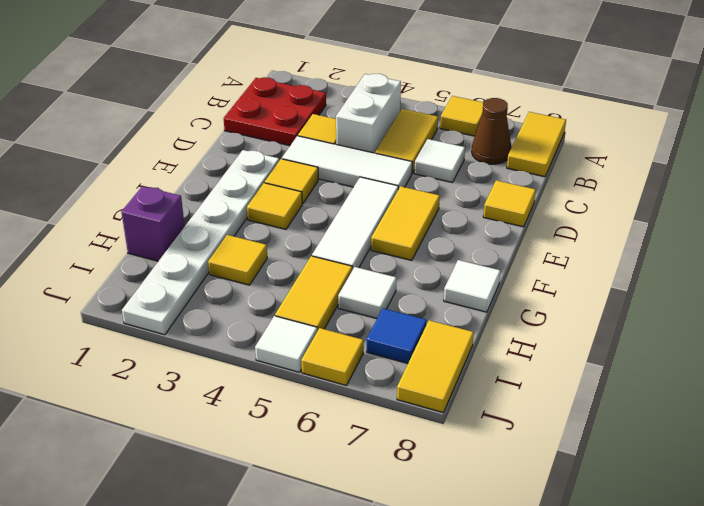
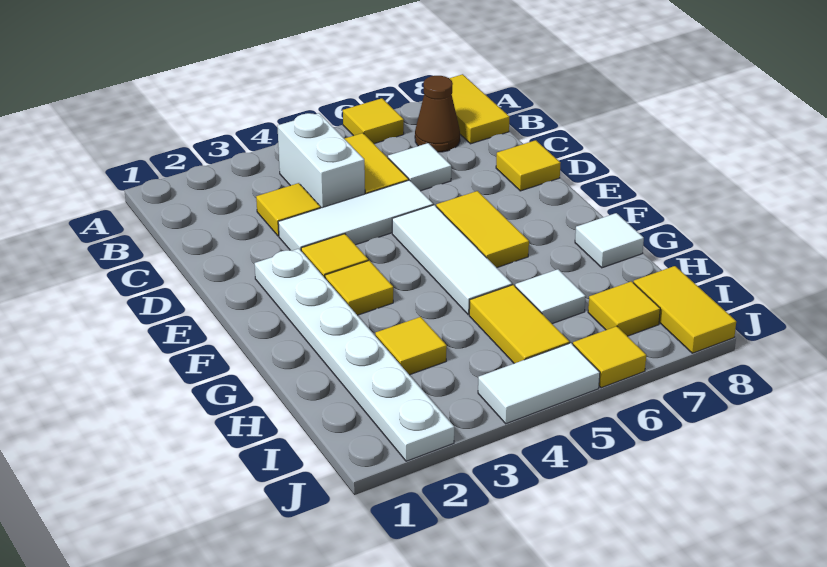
red plate B1:C2 level 1 -> none
purple brick H1 level 1 -> none
blue tile I7 level 1 -> yellow tile I7 level 1
white tile J5 level 1 -> white tile J4:J5 level 1

